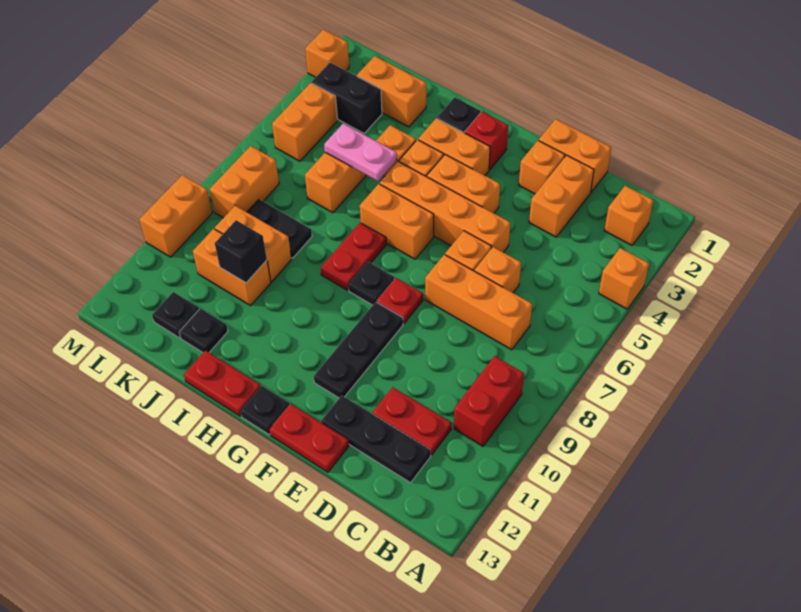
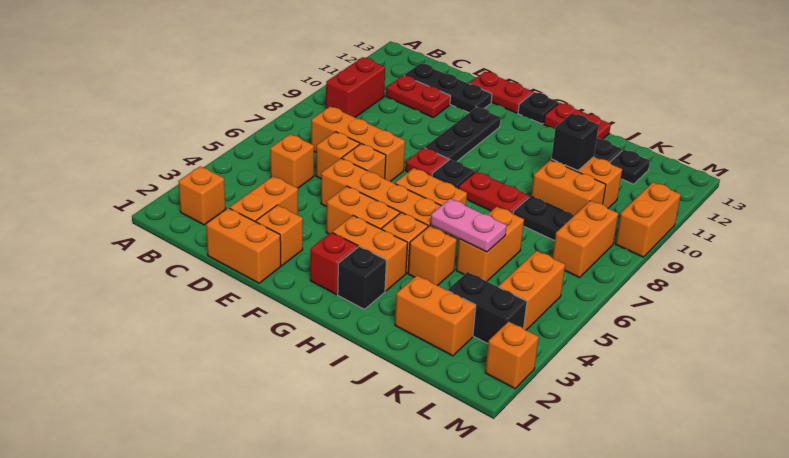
orange brick A4 level 1 -> orange brick C5 level 1
red plate H7:H8 level 1 -> red plate H8:I8 level 1

